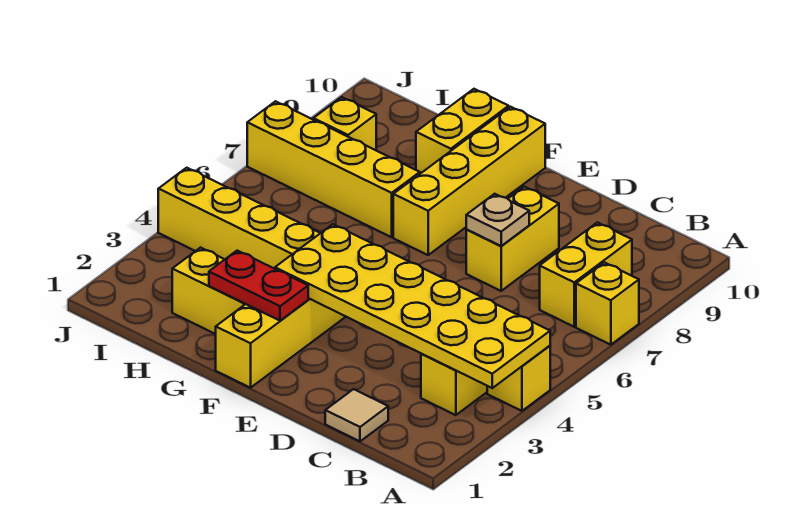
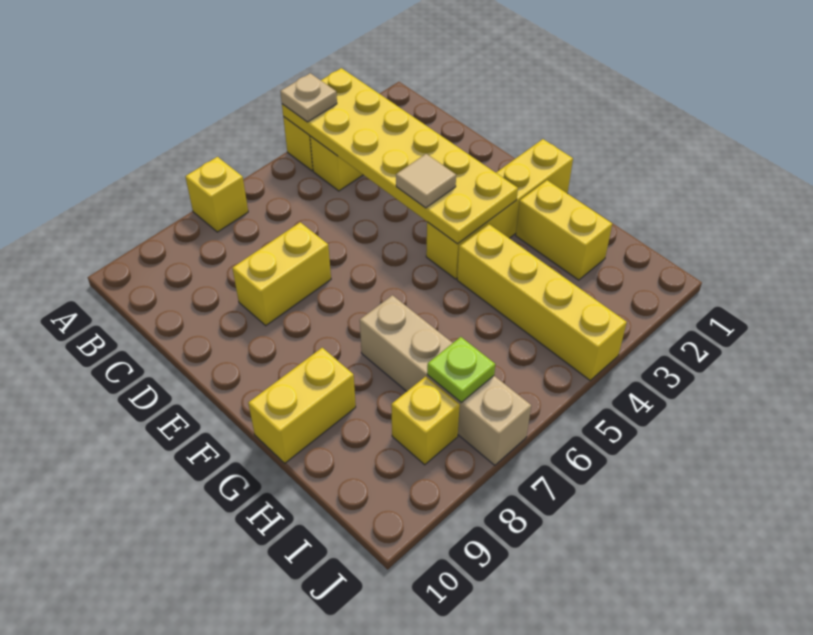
yellow brick B7:B8 level 1 -> none
tan tile C1 level 1 -> tan tile E4 level 3
tan plate D7 level 2 -> tan plate A4 level 3
red plate F2:G2 level 2 -> none
yellow brick F7:F10 level 1 -> none
yellow brick G7:J7 level 1 -> tan brick G7:J7 level 1
none -> lime plate I7 level 2

